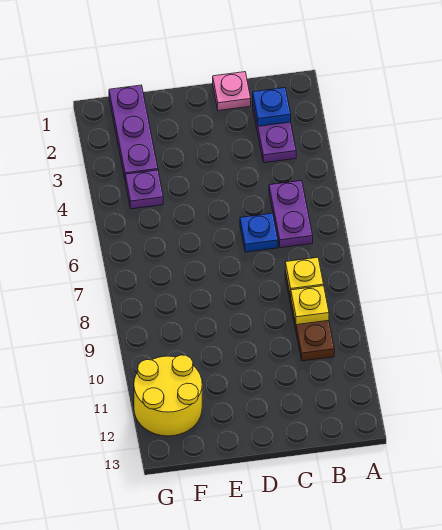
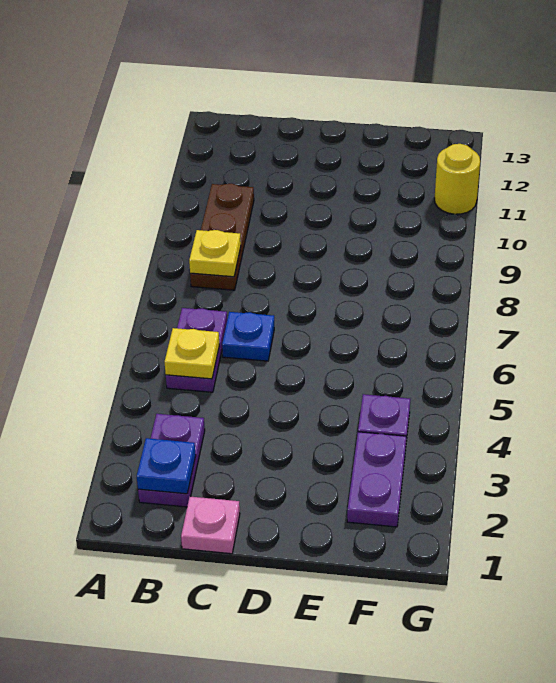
yellow plate B9 level 2 -> yellow plate B5 level 2
purple plate F1:F3 level 1 -> purple plate F2:F3 level 1
yellow round brick F11:G12 level 1 -> yellow round brick G11 level 1

